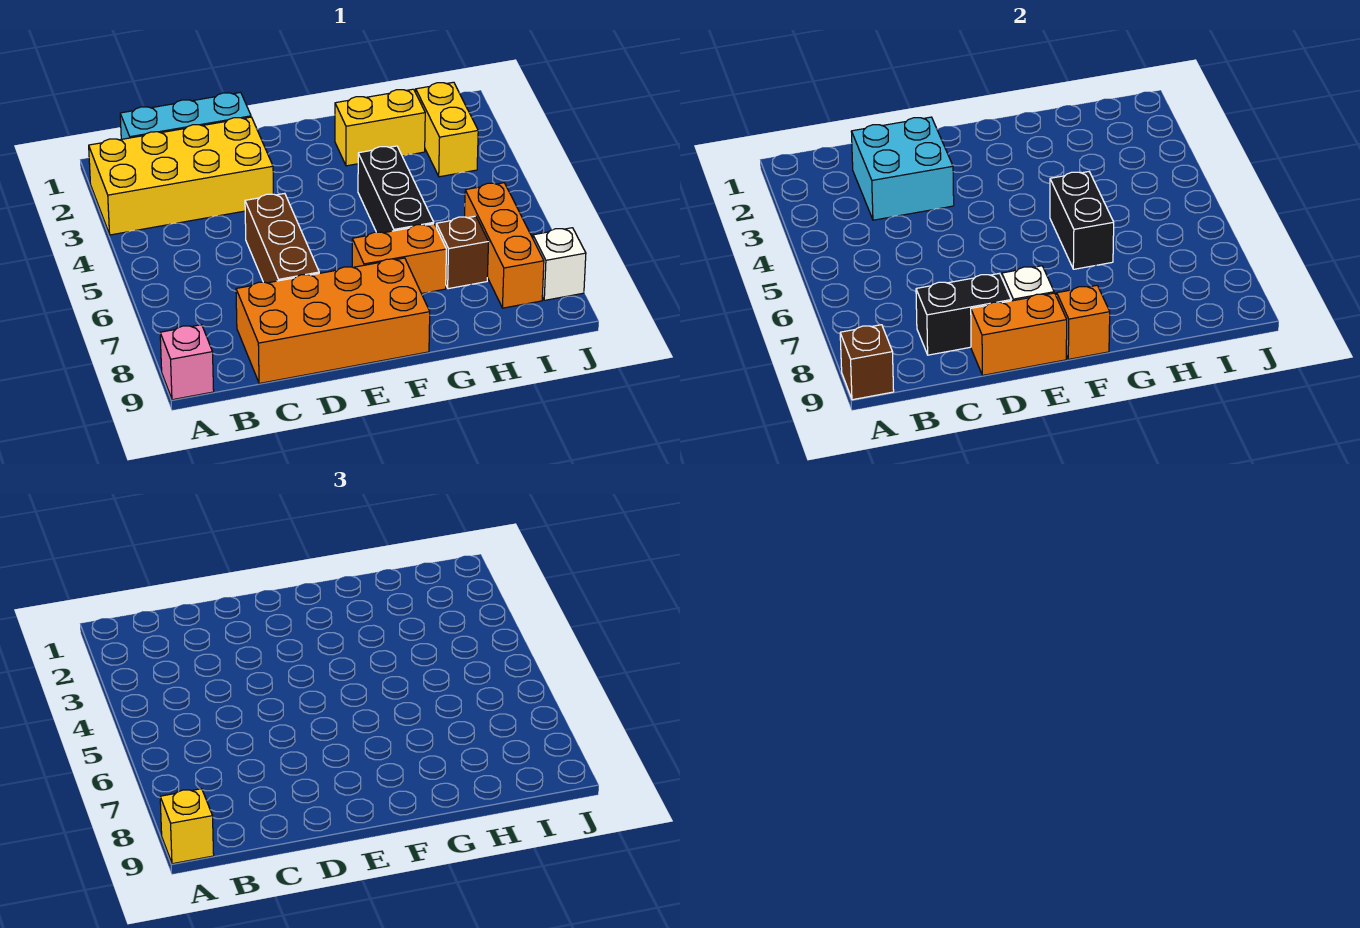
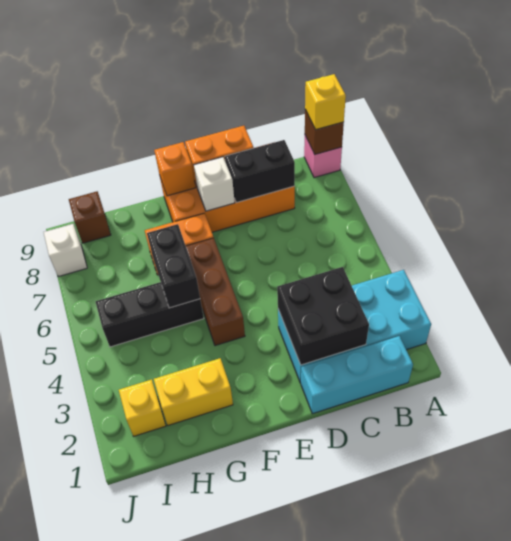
yellow brick A2:D3 level 1 -> cyan brick A2:D3 level 1
cyan brick C2:D3 level 2 -> black brick C2:D3 level 2
brown brick D5:D7 level 1 -> brown brick F4:F6 level 1
black brick G4:G6 level 1 -> black brick G5:I5 level 1
brown brick H7 level 1 -> brown brick I9 level 1
yellow brick I2:I3 level 1 -> yellow brick I2 level 1
orange brick I6:I8 level 1 -> none

